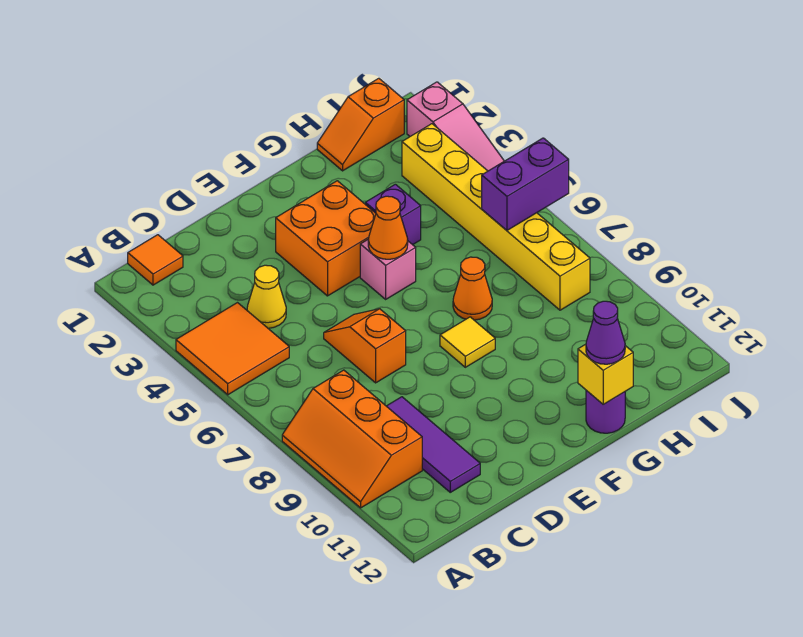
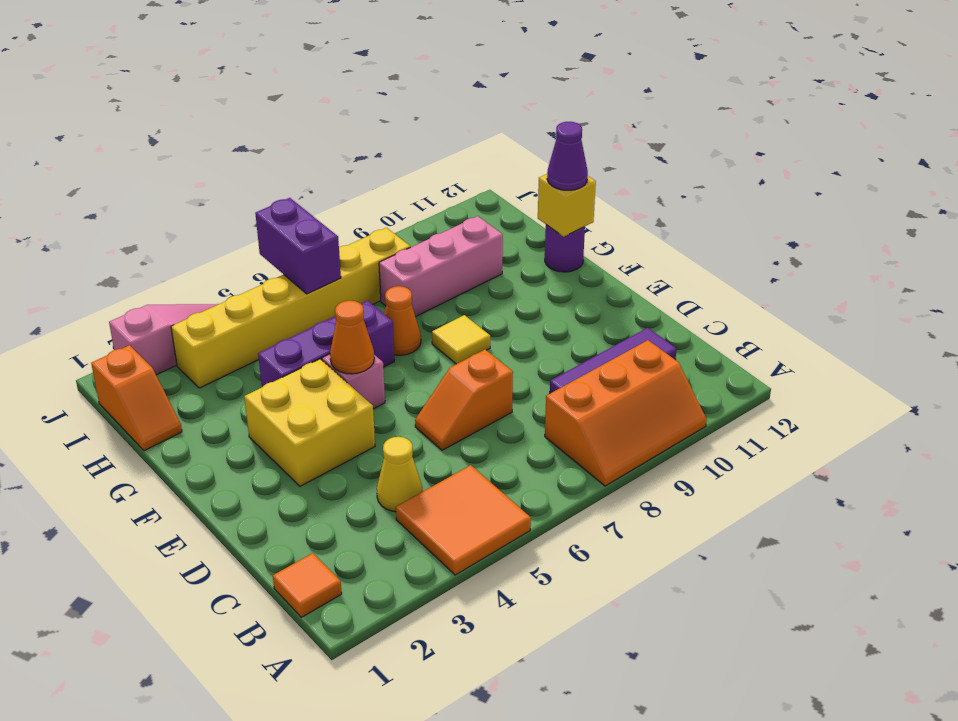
orange brick E3:F4 level 1 -> yellow brick E3:F4 level 1
purple brick G4 level 1 -> purple brick G4:G6 level 1
none -> pink brick H8:H10 level 1

